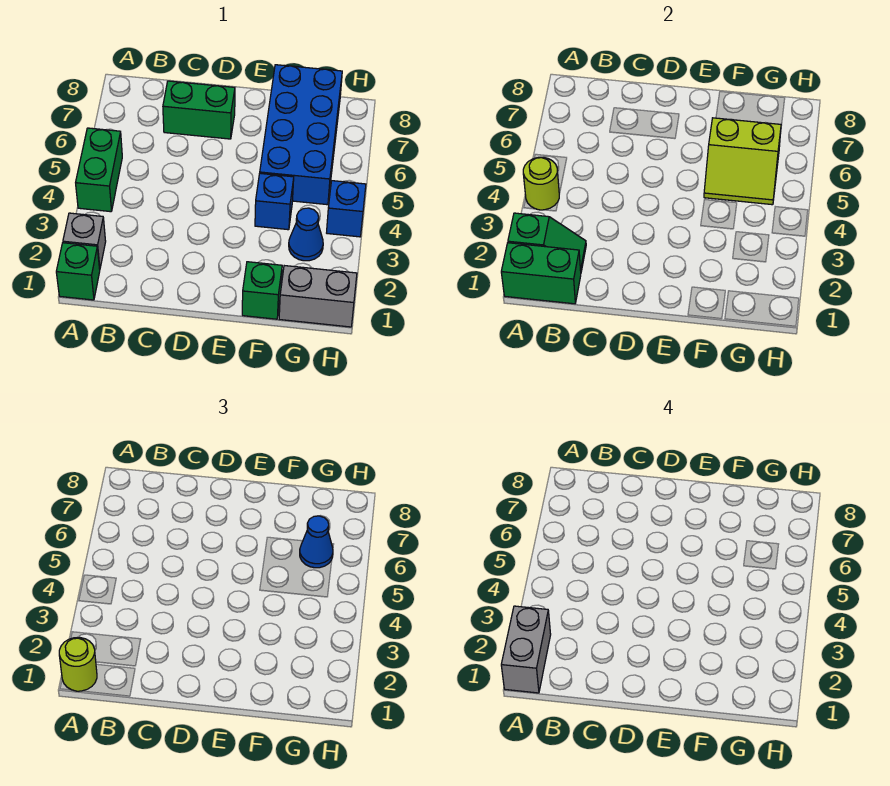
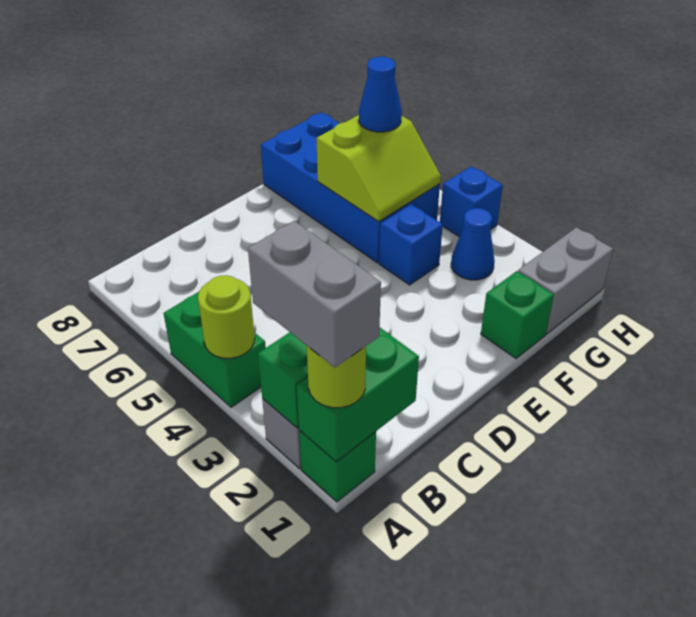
green brick C7:D7 level 1 -> none

